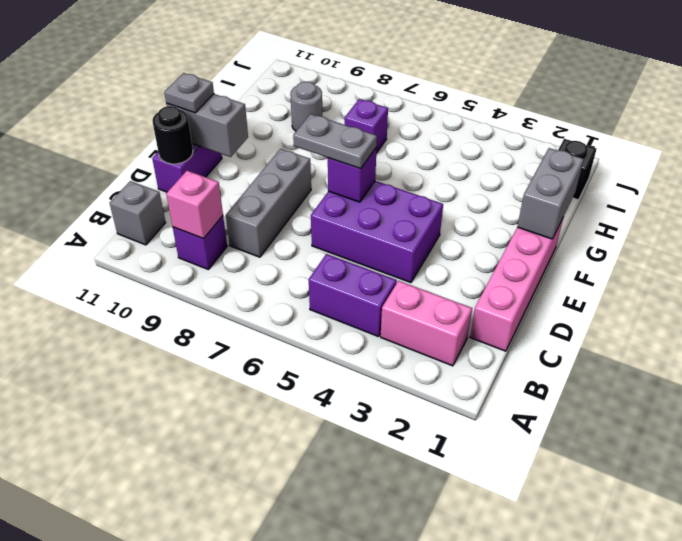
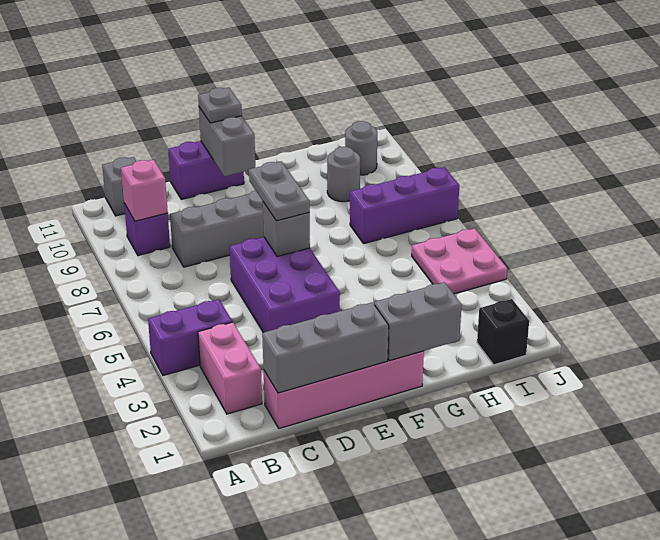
purple brick B4:B5 level 1 -> purple brick A4:B4 level 1
none -> grey brick C1:E1 level 2
black round brick D11 level 2 -> none
purple brick E6 level 2 -> grey brick E6 level 2
purple brick H7 level 1 -> purple brick H7:J7 level 1
none -> pink plate I4:J5 level 1
none -> grey round brick I10 level 1

